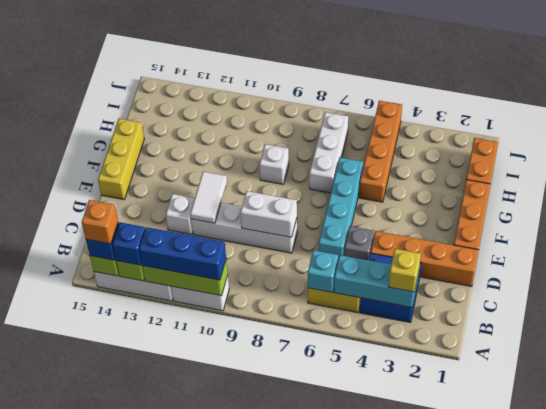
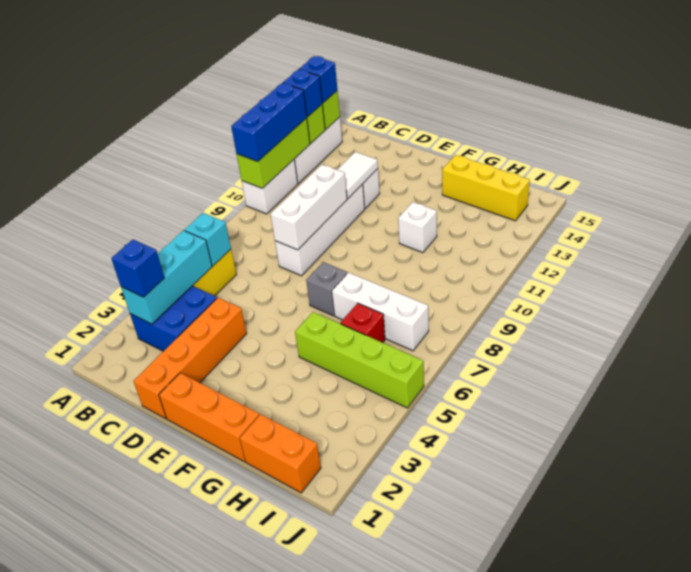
orange brick A14 level 4 -> none
yellow brick B3 level 3 -> blue brick B3 level 3
grey brick D5 level 1 -> grey brick F7 level 1
cyan brick D6:G6 level 1 -> none
white brick D8:D9 level 2 -> white brick D8:D10 level 2
white tile D11:E11 level 2 -> white tile D11:D12 level 2
yellow brick E15:G15 level 1 -> yellow brick G14:I14 level 1
orange brick G5:J5 level 1 -> lime brick G5:J5 level 1
white brick G9 level 1 -> white brick G11 level 1
none -> red brick H6 level 1

